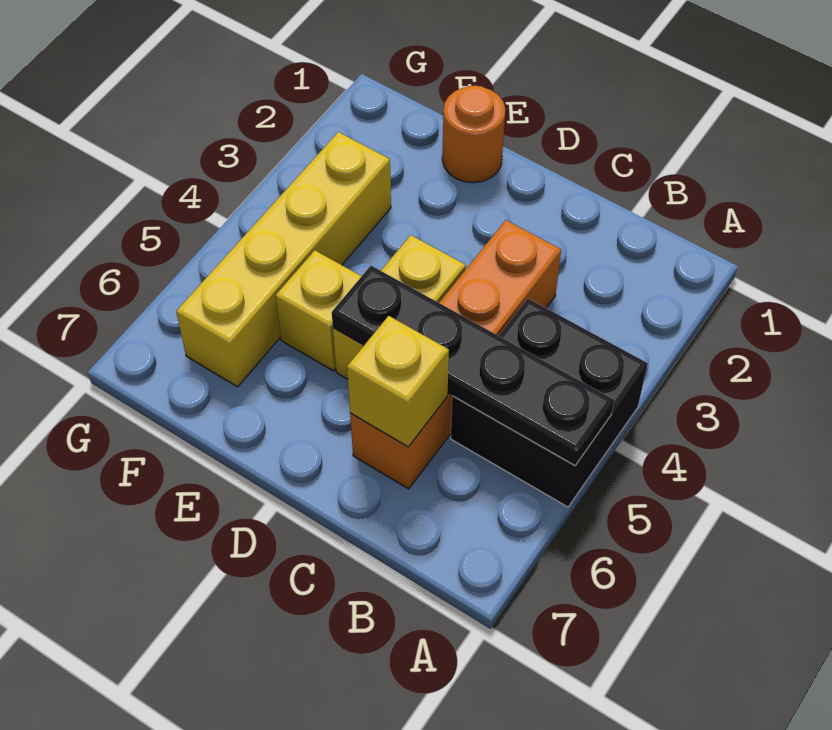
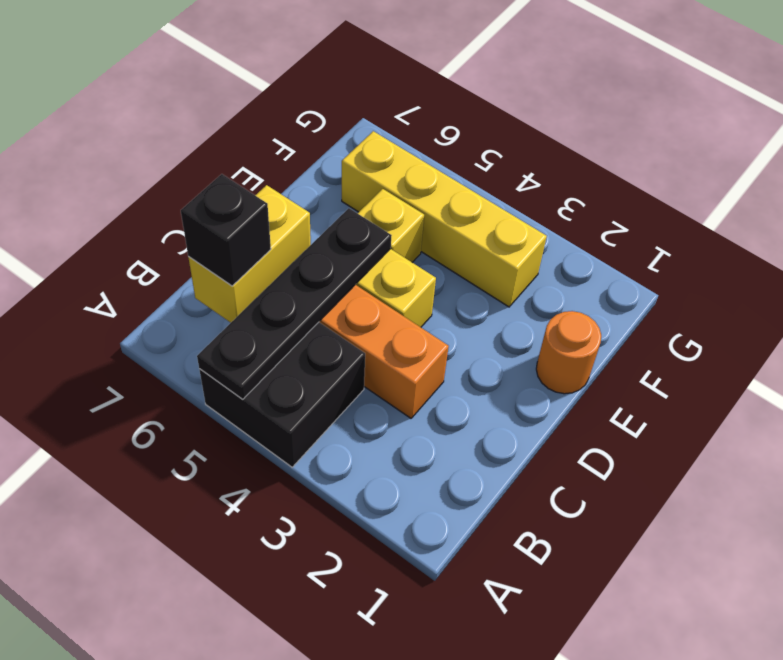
none -> black brick B6 level 3
yellow brick C6 level 2 -> yellow brick B6:C6 level 2

